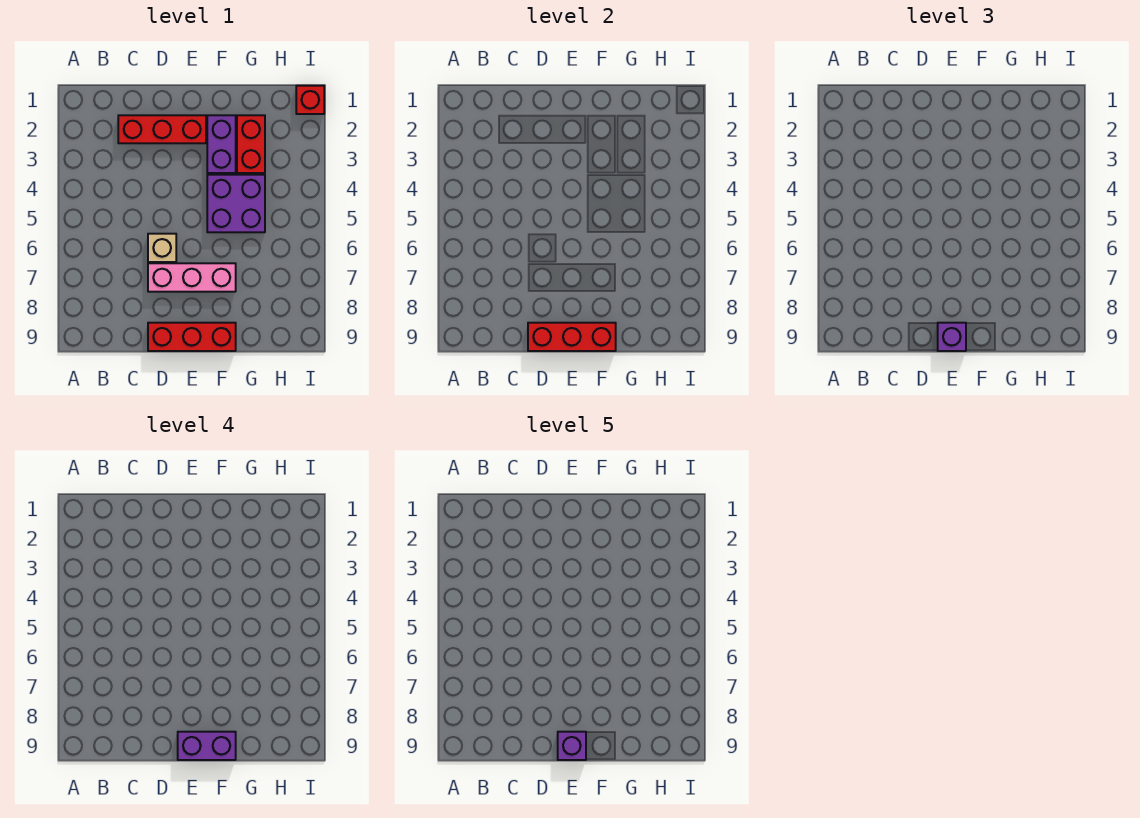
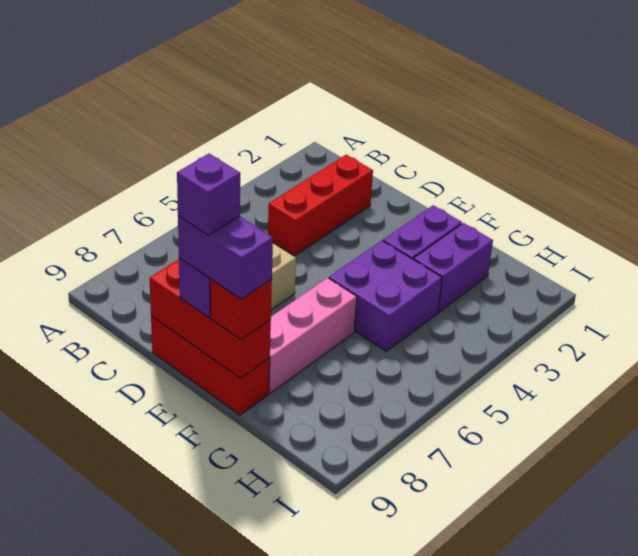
red brick C2:E2 level 1 -> red brick C2:C4 level 1
pink brick D7:F7 level 1 -> pink brick F6:F8 level 1
red brick G2:G3 level 1 -> purple brick G2:G3 level 1
red brick I1 level 1 -> red brick F9 level 3

